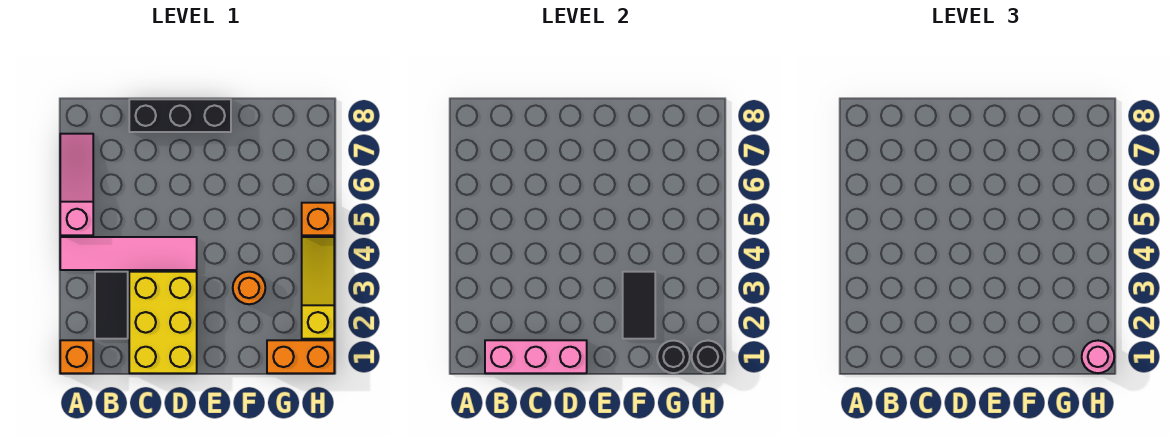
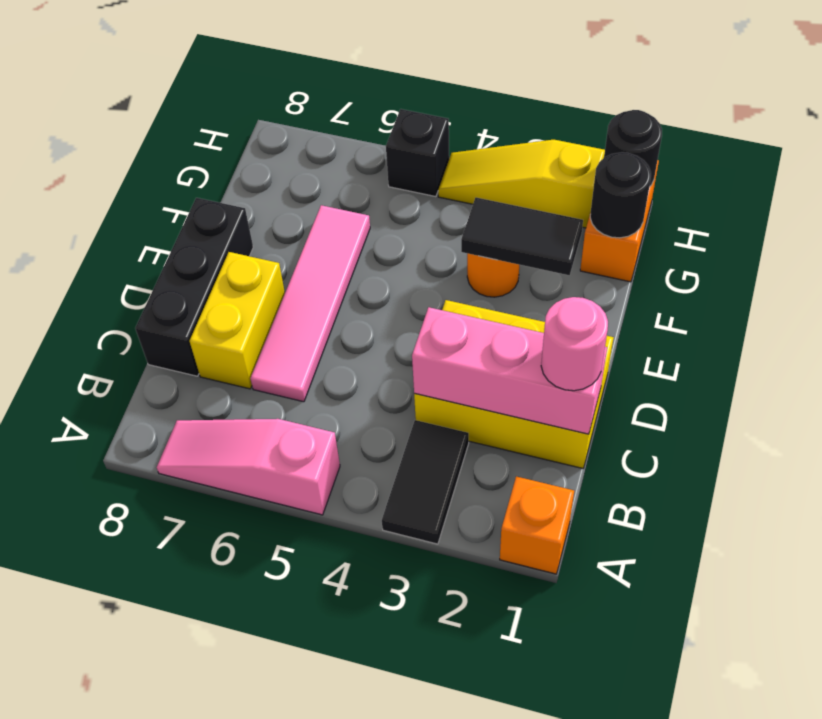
pink tile A4:D4 level 1 -> pink tile C6:F6 level 1
pink brick B1:D1 level 2 -> pink brick C1:C3 level 2
black tile B2:B3 level 1 -> black tile A3:B3 level 1
none -> yellow brick C7:D7 level 1
pink round brick H1 level 3 -> pink round brick C1 level 3
orange brick H5 level 1 -> black brick H5 level 1

